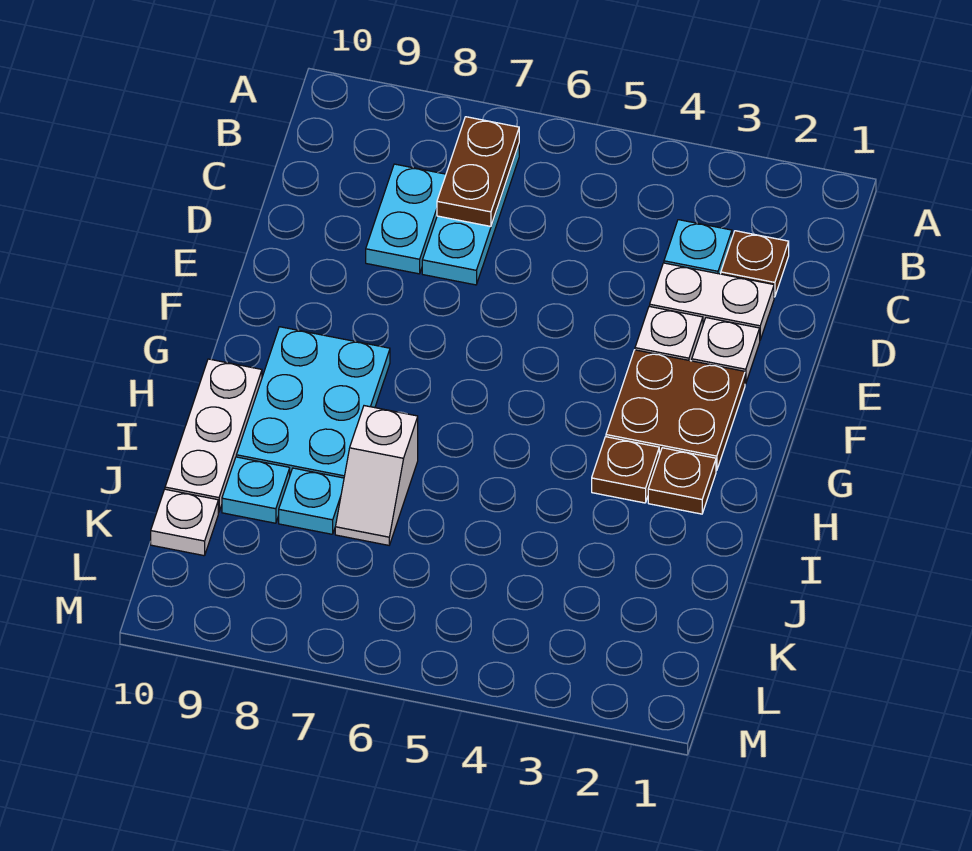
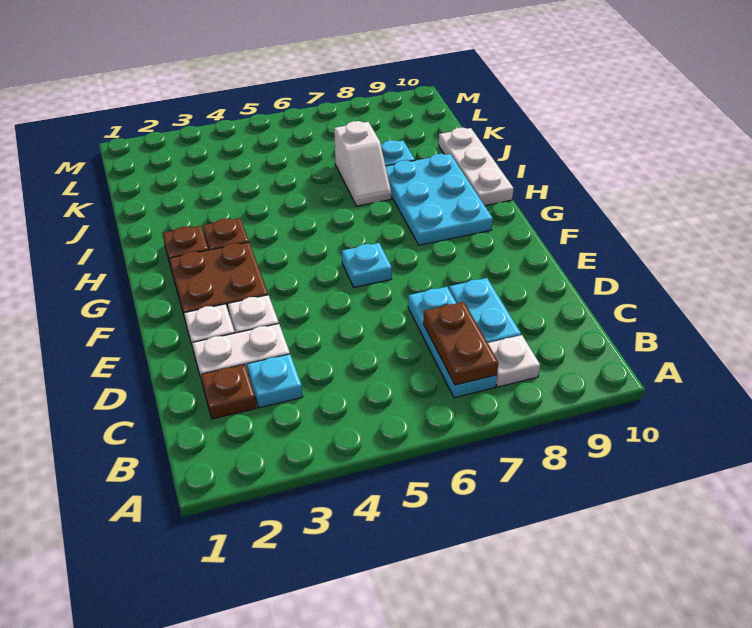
white slope I7:J7 level 1 top I -> white slope I7:J7 level 1 top J
cyan plate J9 level 1 -> cyan plate F6 level 1
white plate K10 level 1 -> white plate B8 level 1

